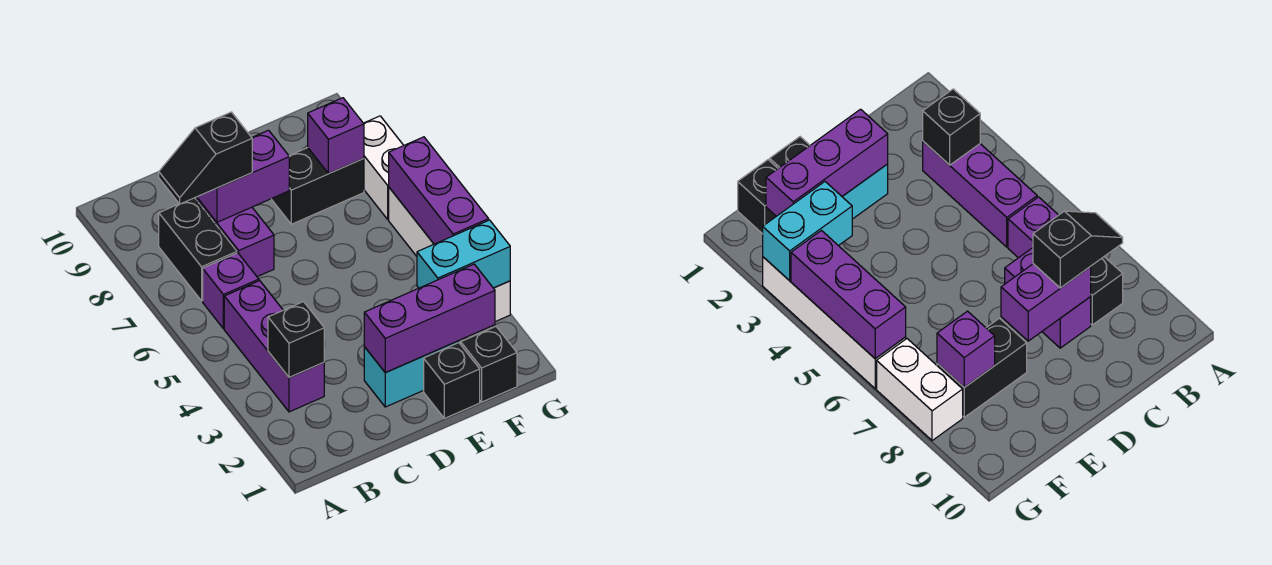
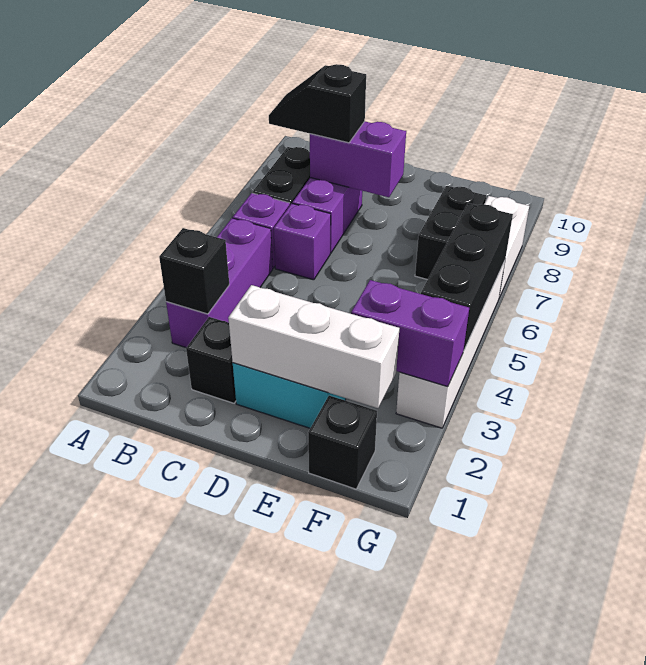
purple brick D2:F2 level 2 -> white brick D2:F2 level 2
black brick E1 level 1 -> black brick C2 level 1
black brick E8:F8 level 1 -> black brick F7:F8 level 1
cyan brick F3:G3 level 2 -> purple brick F3:G3 level 2
purple brick F8 level 2 -> purple brick C6 level 1
purple brick G4:G6 level 2 -> black brick G4:G6 level 2

